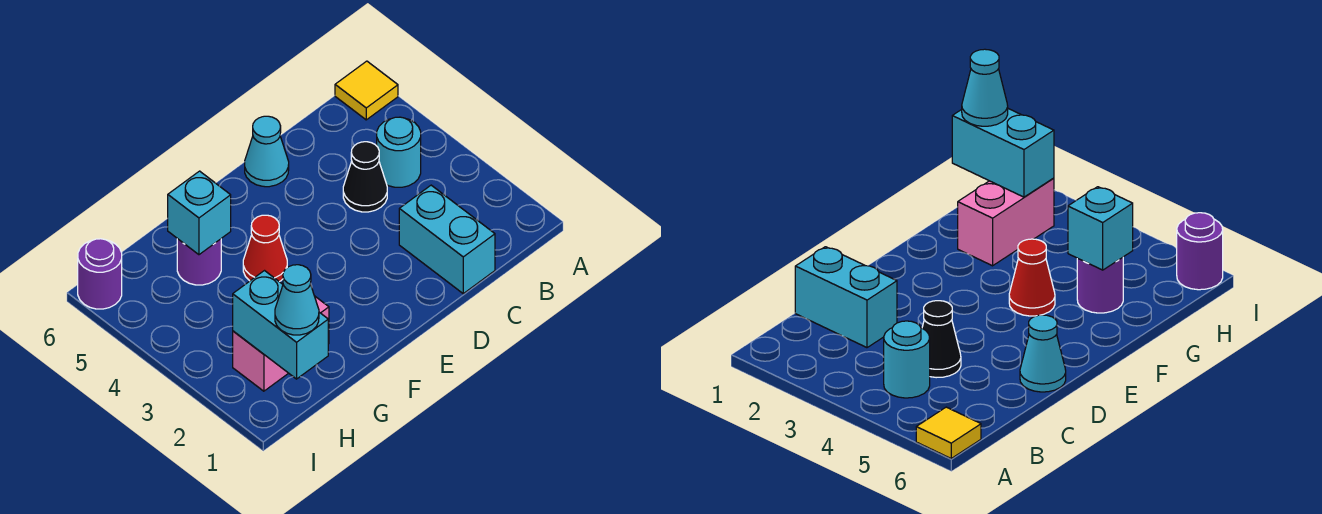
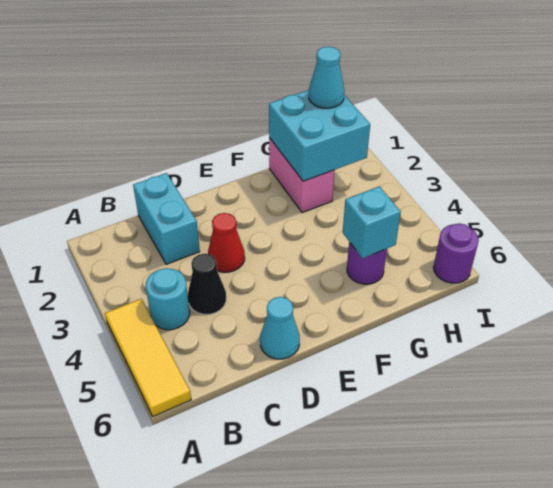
yellow tile A6 level 1 -> yellow tile A4:A6 level 1
red cone F4 level 1 -> red cone D3 level 1
pink brick G2:H2 level 1 -> pink brick G1:G2 level 1
cyan brick H1:H2 level 2 -> cyan brick G1:H2 level 2

